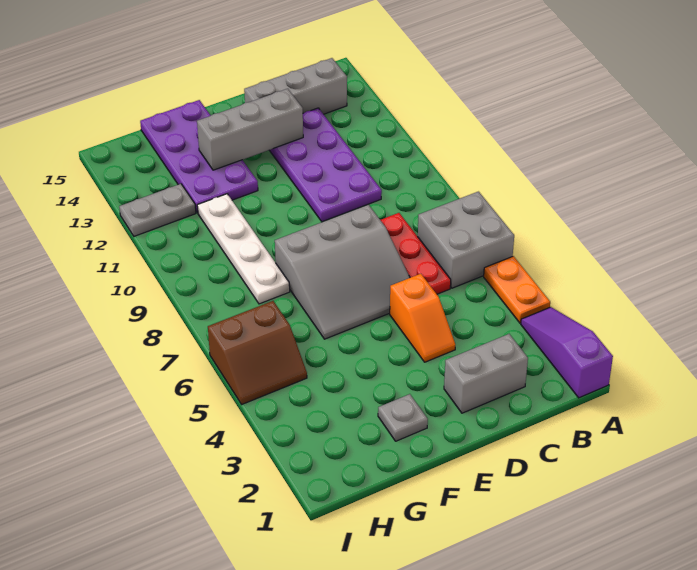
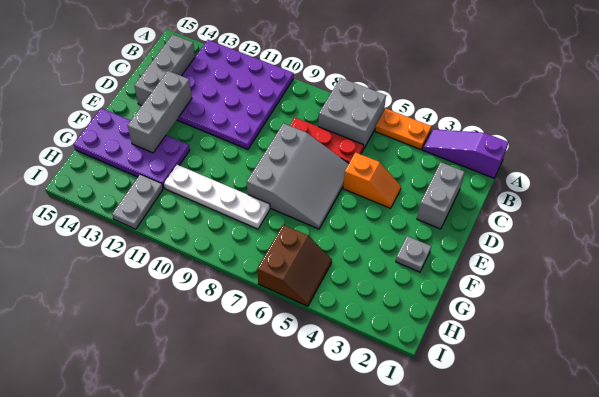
purple plate C10:D13 level 1 -> purple plate A10:D13 level 1

